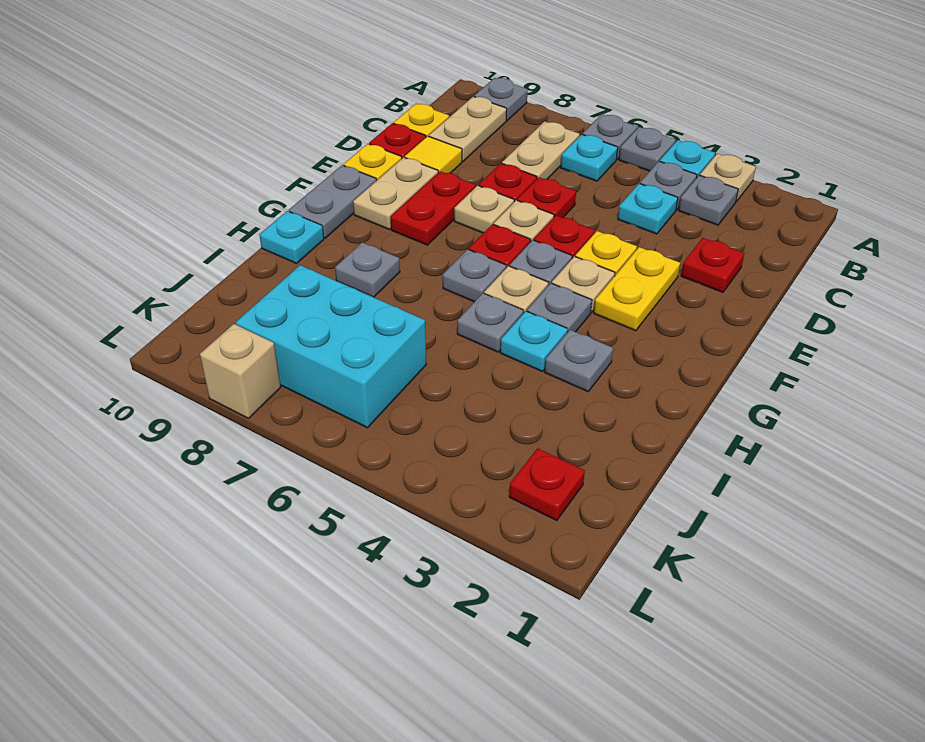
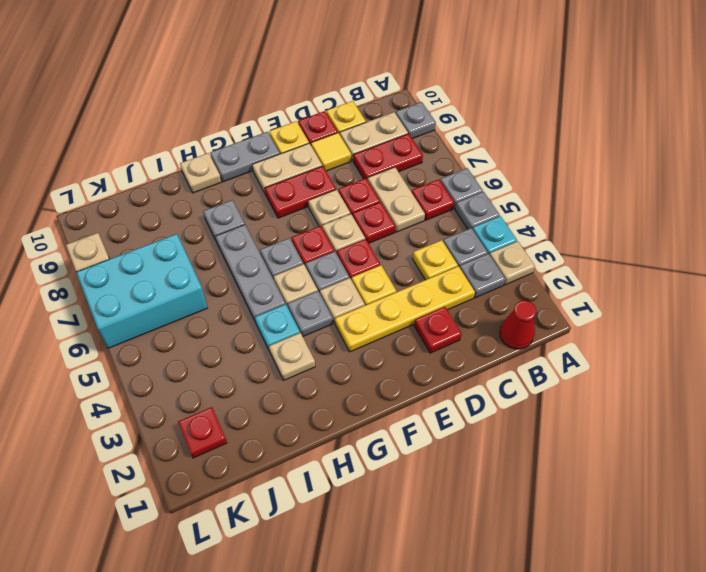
none -> red cone B1 level 1
cyan plate B6 level 1 -> red plate B6 level 1
tan plate B7:C7 level 1 -> tan plate C6:C7 level 1
none -> red plate B8:C8 level 1
cyan plate C4 level 1 -> yellow plate C4 level 1
yellow plate E3:F3 level 1 -> yellow plate C3:F3 level 1
grey plate H3 level 1 -> tan plate H3 level 1
grey plate H5 level 1 -> grey plate H5:H7 level 1
cyan plate H10 level 1 -> tan plate H10 level 1
cyan brick J6:K8 level 1 -> cyan brick J6:L7 level 1

